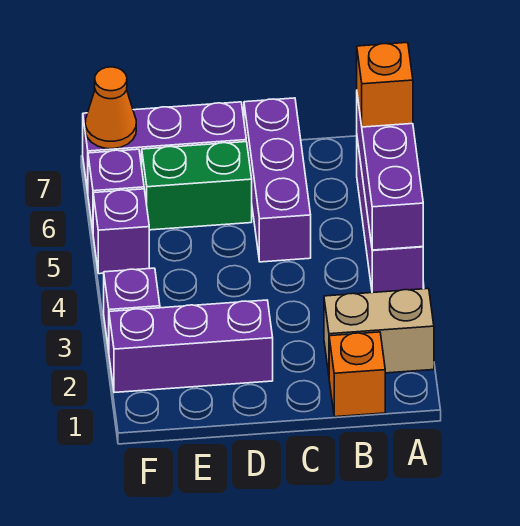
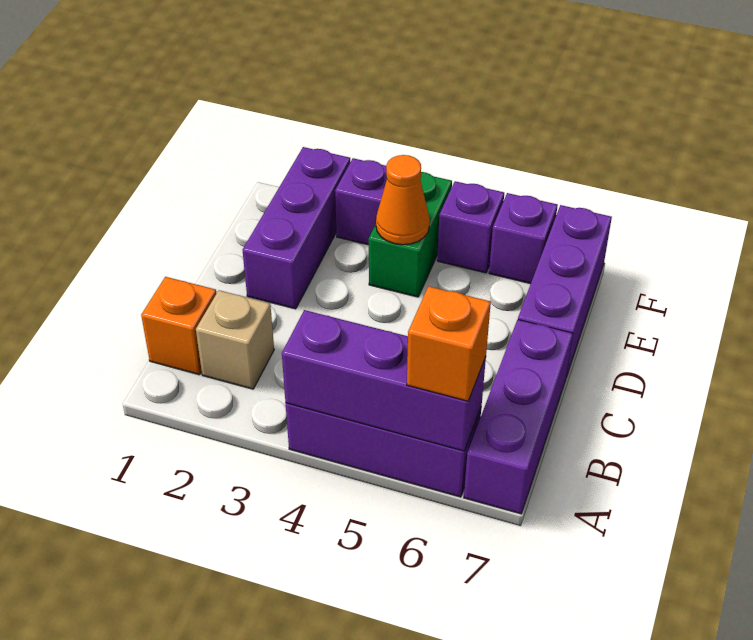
tan brick A2:B2 level 1 -> tan brick B2 level 1
purple brick C5:C7 level 1 -> purple brick A7:C7 level 1
green brick D6:E6 level 1 -> green brick E4:F4 level 1
orange cone F7 level 2 -> orange cone E4 level 2

